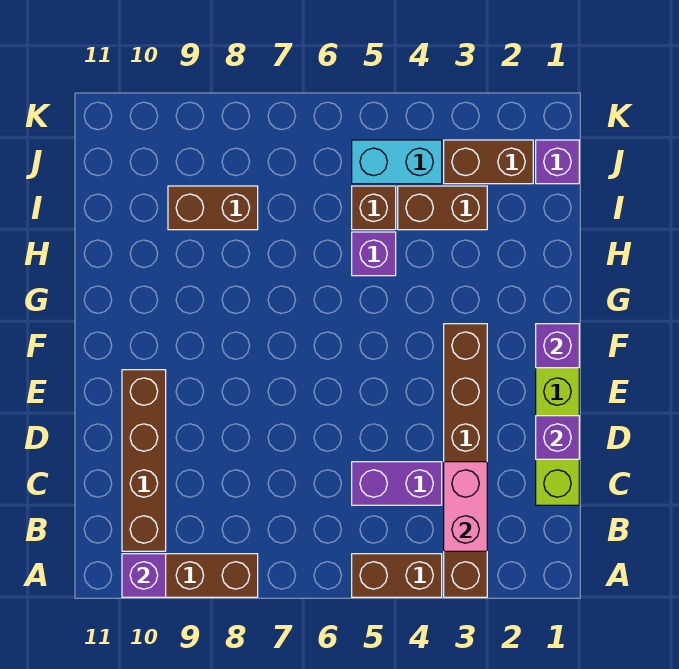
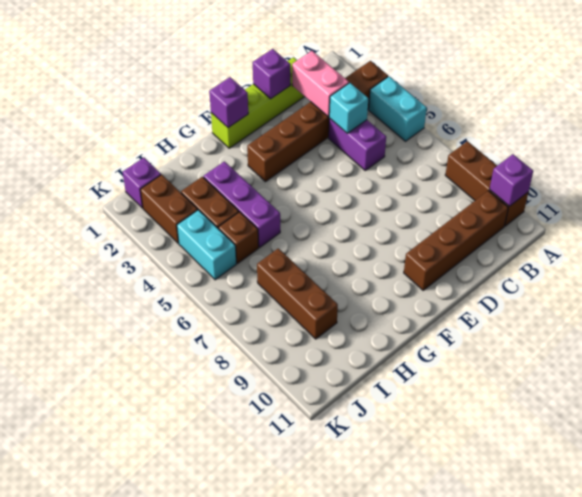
brown brick A4:A5 level 1 -> cyan brick A4:A5 level 1
pink brick B3:C3 level 2 -> pink brick C2:C3 level 2
none -> cyan brick C4 level 2
purple brick H5 level 1 -> purple brick H3:H5 level 1
brown brick I8:I9 level 1 -> brown brick I7:I9 level 1

